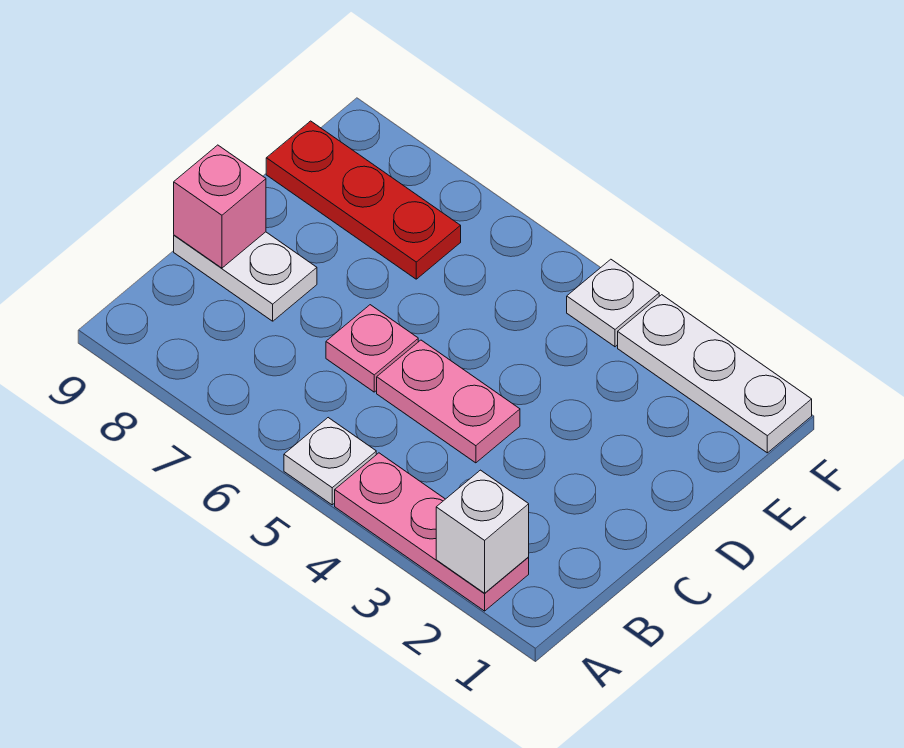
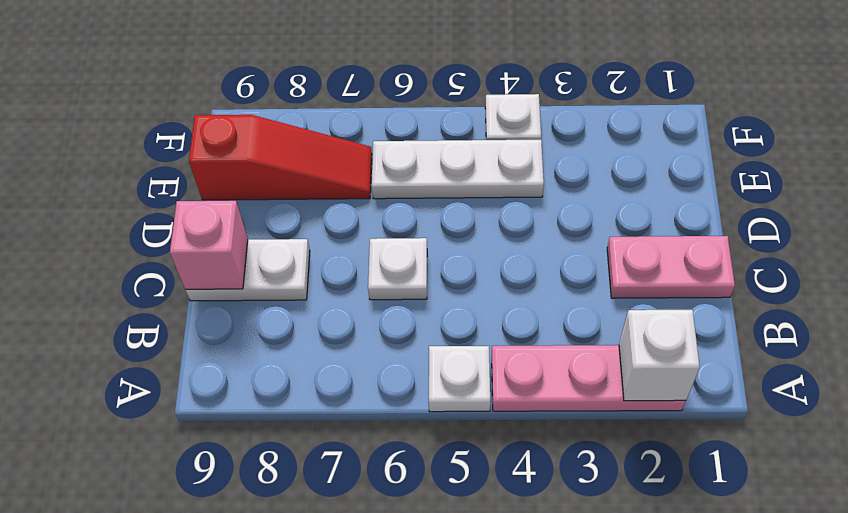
pink plate C4:C5 level 1 -> pink plate C1:C2 level 1
pink plate C6 level 1 -> white plate C6 level 1
red plate E7:E9 level 1 -> red slope E7:E9 level 1 top 9
white plate F1:F3 level 1 -> white plate E4:E6 level 1

